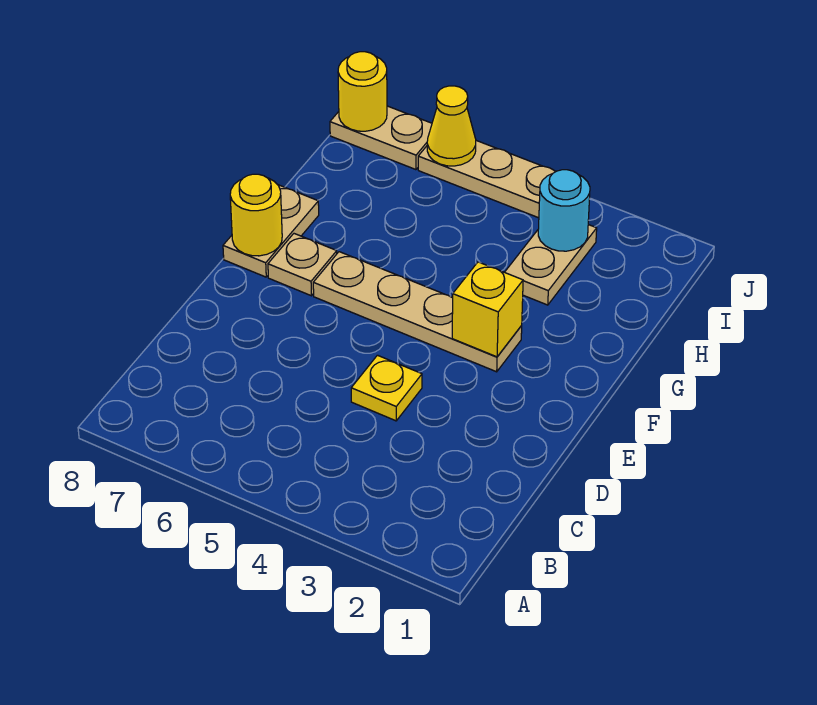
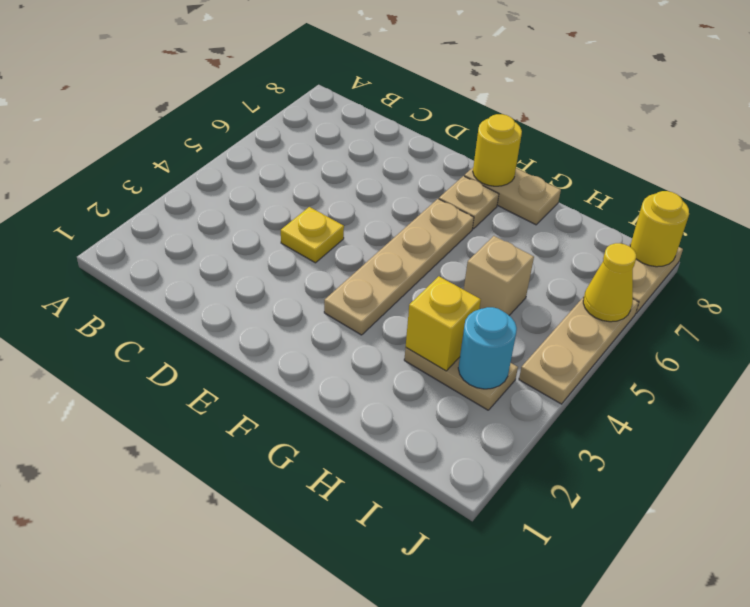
yellow brick F3 level 2 -> yellow brick H3 level 2
none -> tan brick H5 level 1

